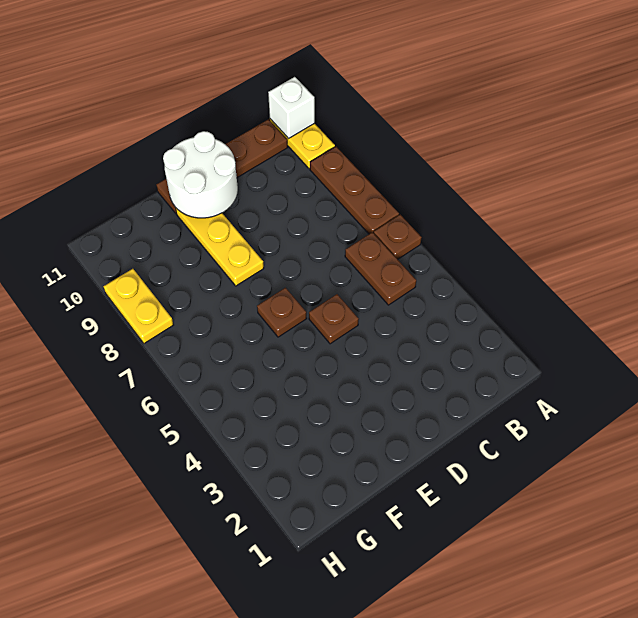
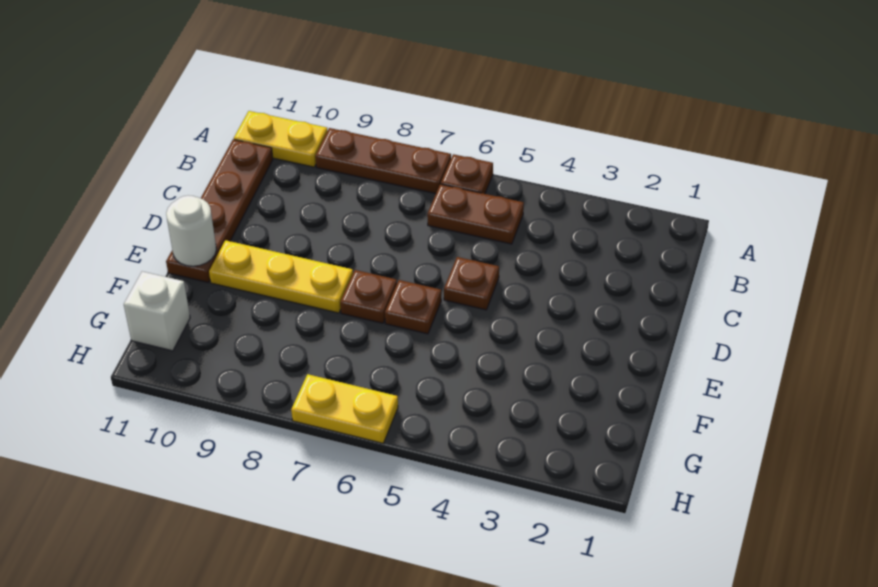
white brick A11 level 2 -> white brick G11 level 1
white round brick D10:E11 level 2 -> white round brick E11 level 2
none -> brown plate E7 level 1
yellow plate H8:H9 level 1 -> yellow plate H6:H7 level 1

